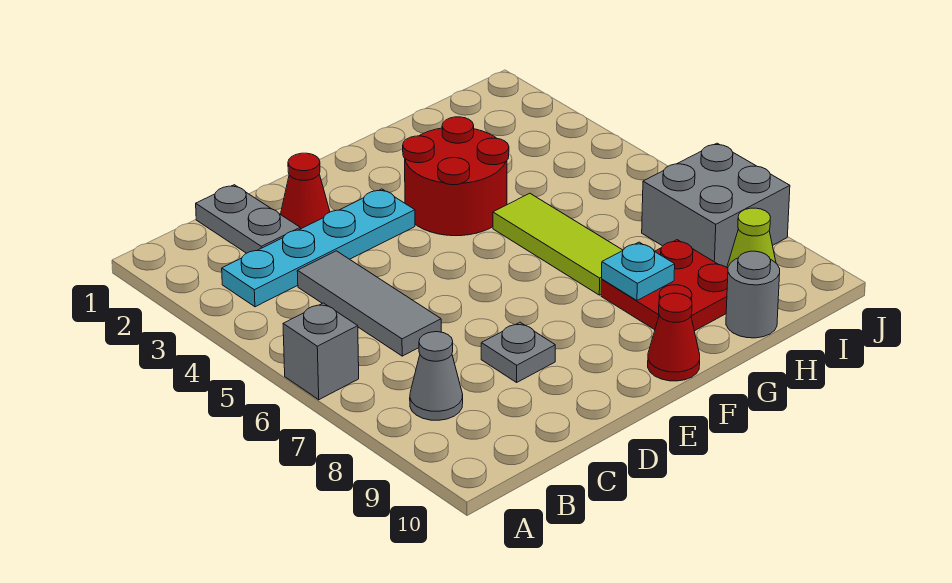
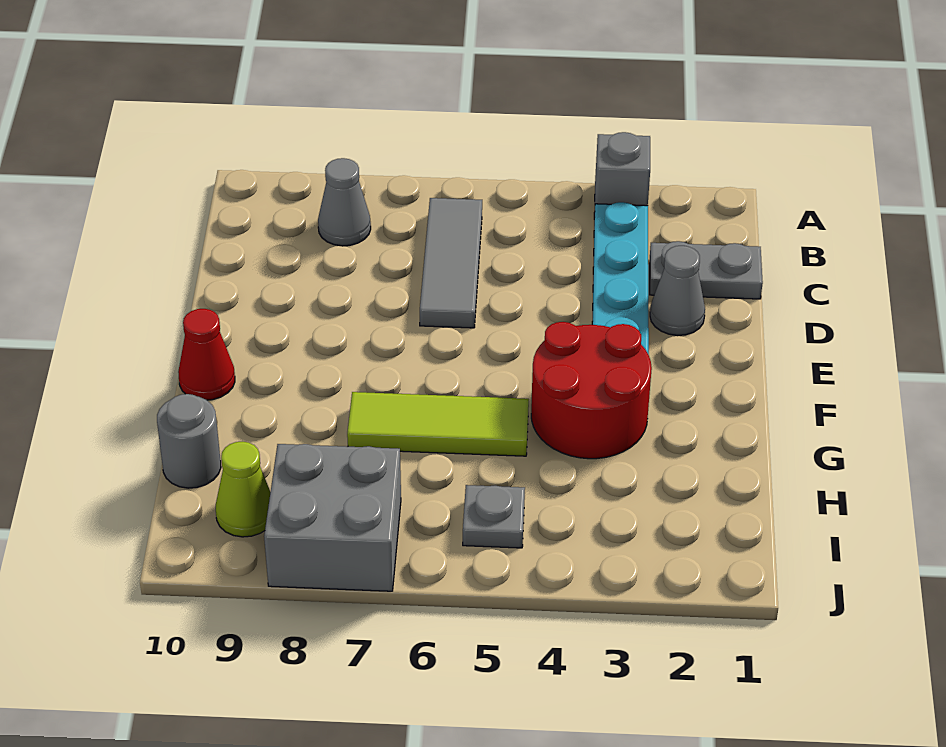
grey brick A6 level 1 -> grey brick A3 level 1
grey tile C4:C6 level 1 -> grey tile B6:D6 level 1
red cone D2 level 1 -> grey cone D2 level 1
grey plate D8 level 1 -> grey plate I5 level 1
red plate G8:H9 level 1 -> none
cyan plate G8 level 2 -> none

